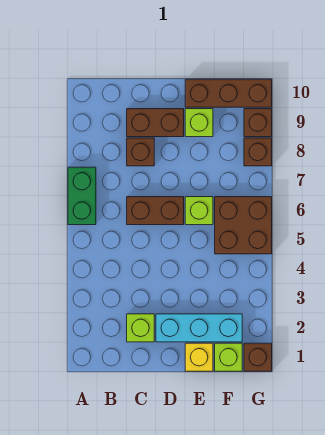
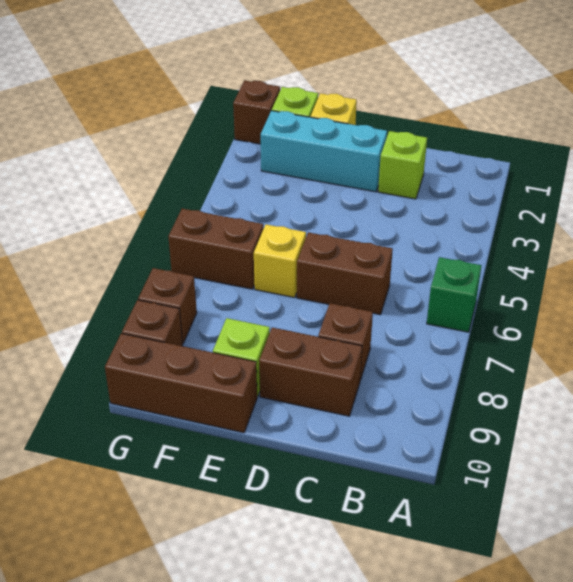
green brick A6:A7 level 1 -> green brick A6 level 1
lime brick E6 level 1 -> yellow brick E6 level 1
brown brick F5:G6 level 1 -> brown brick F6:G6 level 1

